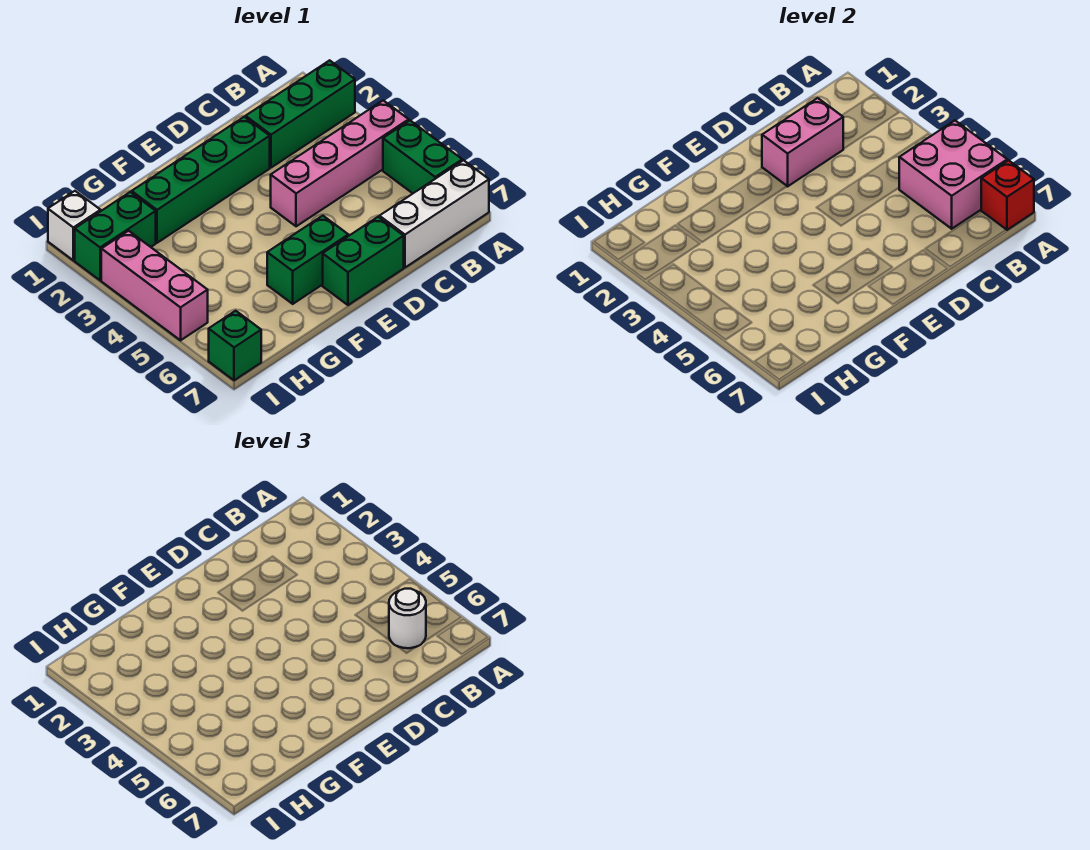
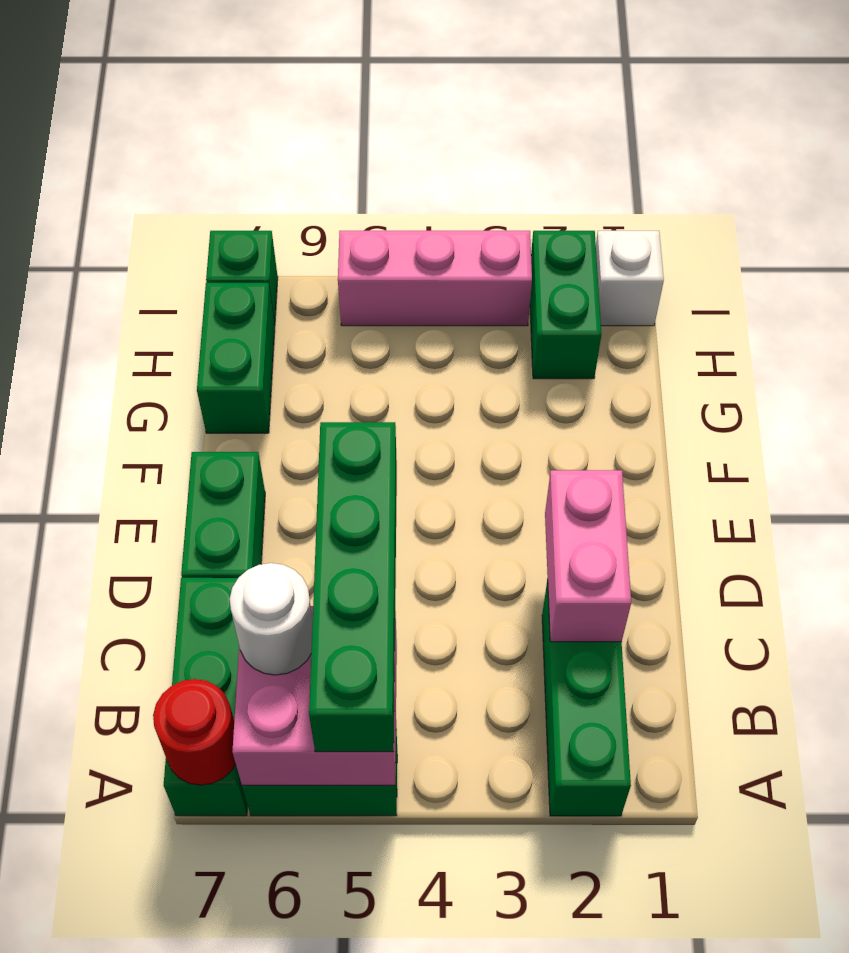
pink brick A4:D4 level 1 -> none
white brick A7:C7 level 1 -> green brick A7:C7 level 1
red brick A7 level 2 -> red round brick A7 level 2
green brick D2:G2 level 1 -> green brick A5:D5 level 3
green brick E6:F6 level 1 -> green brick G7:H7 level 1

